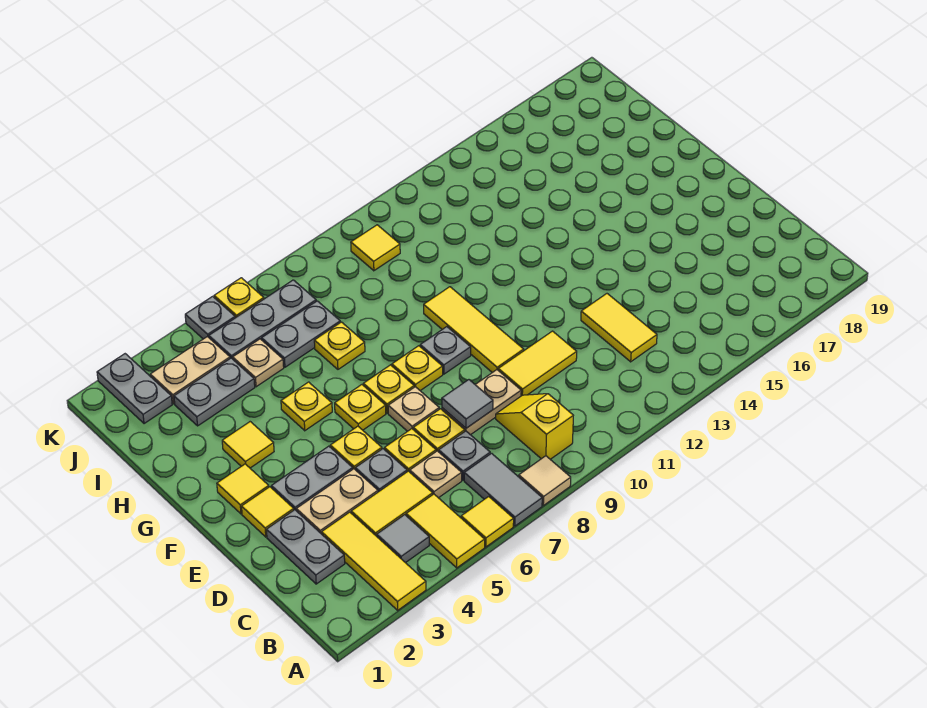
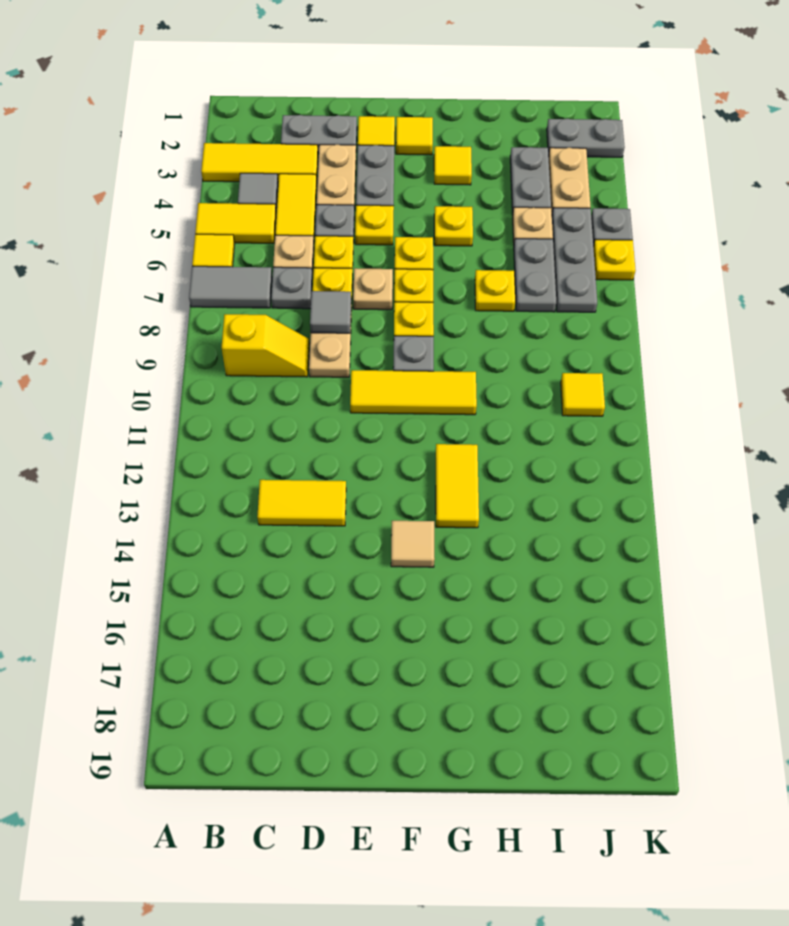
tan tile A8 level 1 -> tan tile F14 level 1
yellow tile D10:D11 level 1 -> yellow tile G12:G13 level 1

